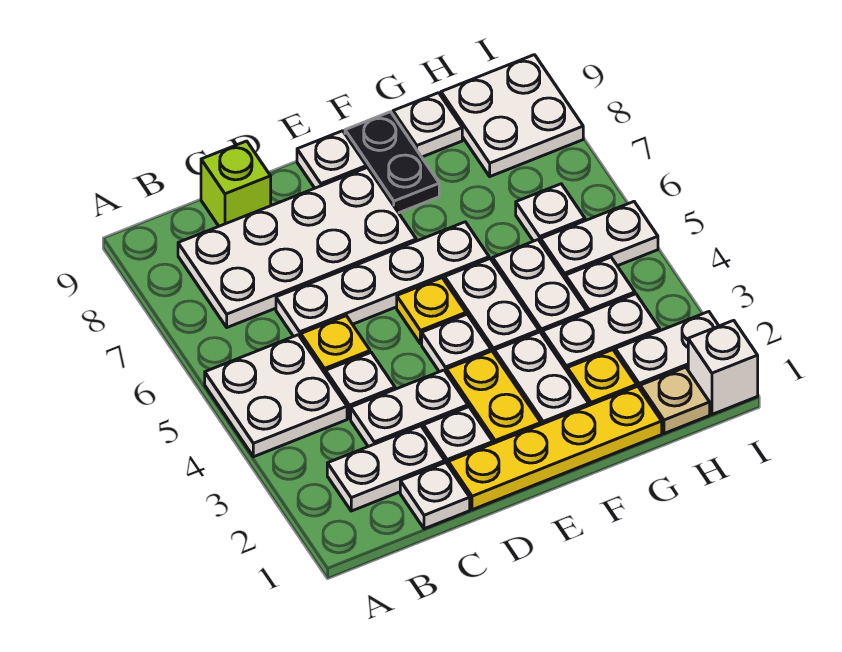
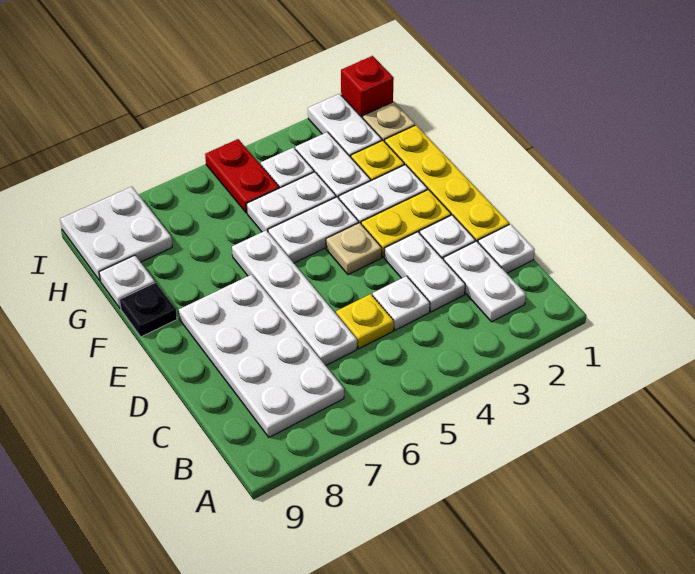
white plate A4:B5 level 1 -> none
lime brick C9 level 1 -> none
white plate E4 level 1 -> tan plate E4 level 1
yellow plate E5 level 1 -> none
white plate E9 level 1 -> none
black plate F8:F9 level 1 -> black plate F9 level 1
white plate H5:I5 level 1 -> red plate H5:I5 level 1
white plate H6 level 1 -> none
white brick I1 level 1 -> red brick I1 level 1

